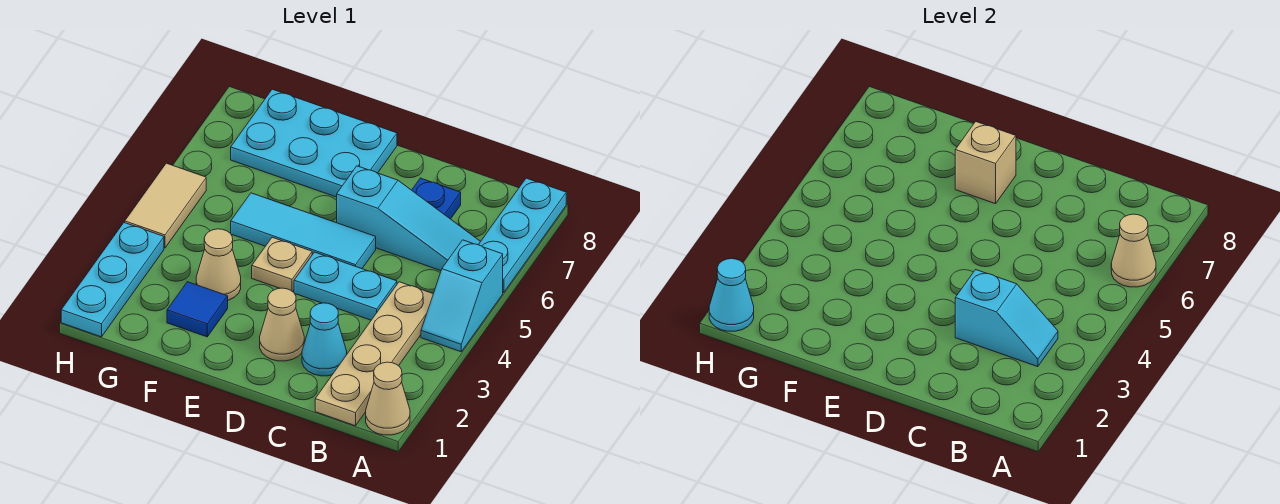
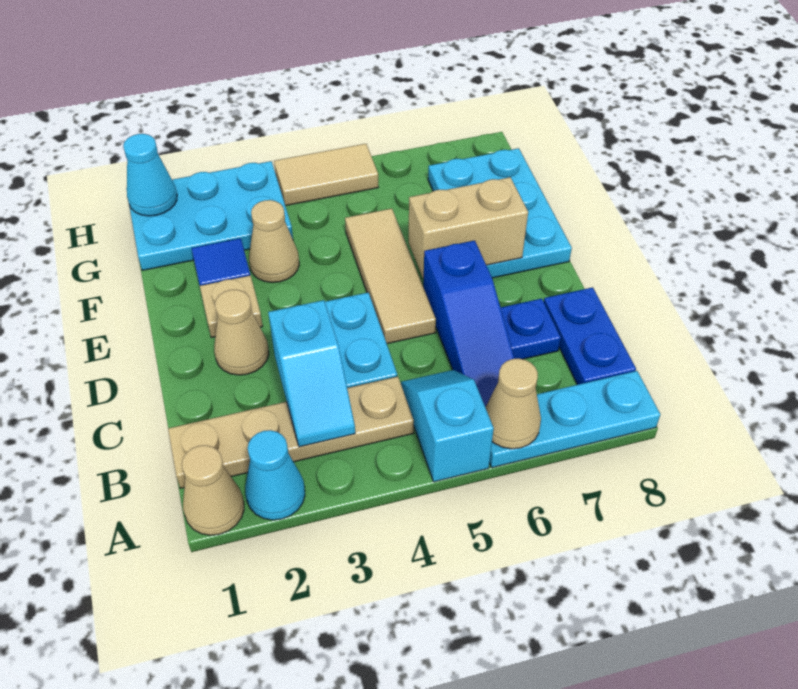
cyan slope A4:A5 level 1 top 5 -> cyan slope A5:B5 level 1 top A
cyan slope B6:D6 level 1 top D -> blue slope B6:D6 level 1 top D
none -> blue plate B8:C8 level 1
cyan cone C2 level 1 -> cyan cone A2 level 1
cyan tile D5:F5 level 1 -> tan tile D5:F5 level 1
tan plate E4 level 1 -> tan plate E2 level 1
tan brick E7 level 2 -> tan brick E6:E7 level 2
cyan plate H1:H3 level 1 -> cyan plate G1:H3 level 1

